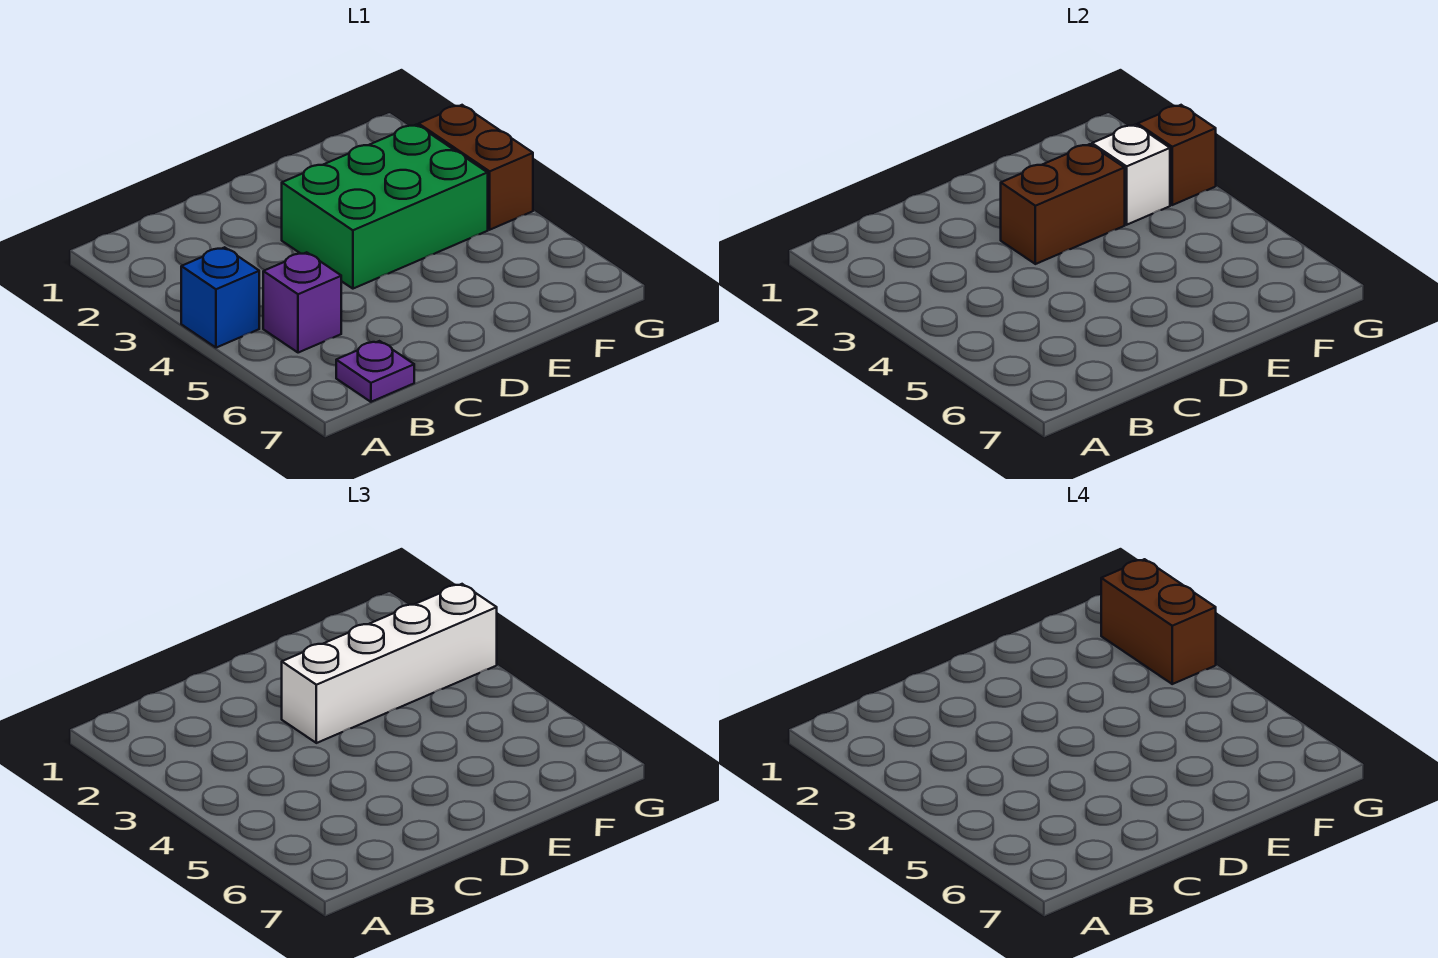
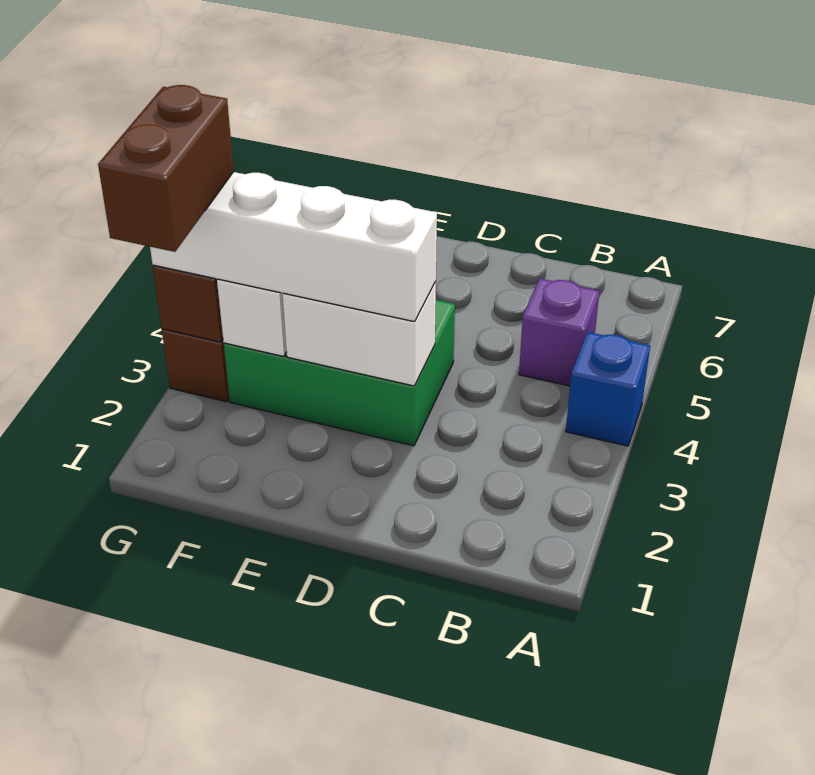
purple plate B7 level 1 -> none
brown brick D3:E3 level 2 -> white brick D3:E3 level 2

